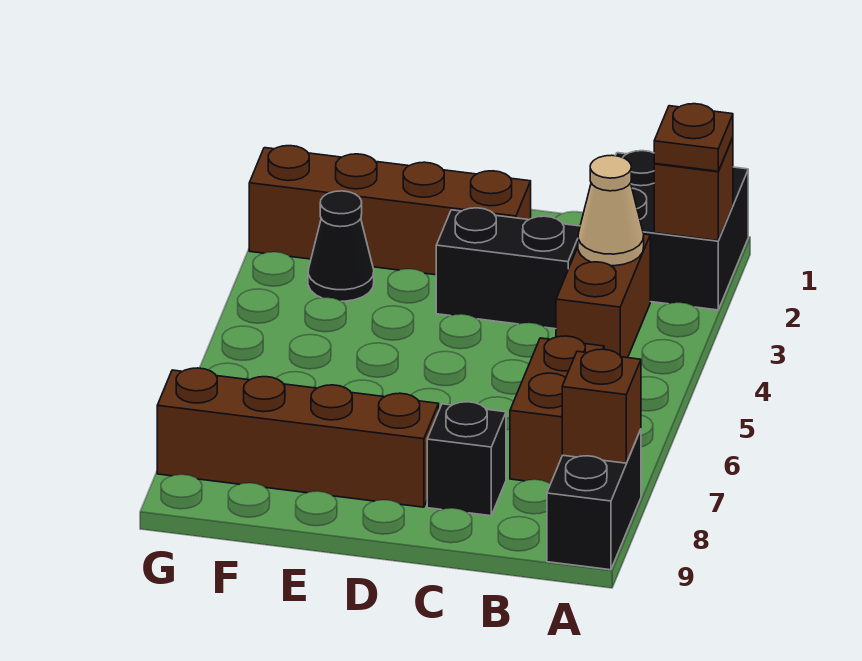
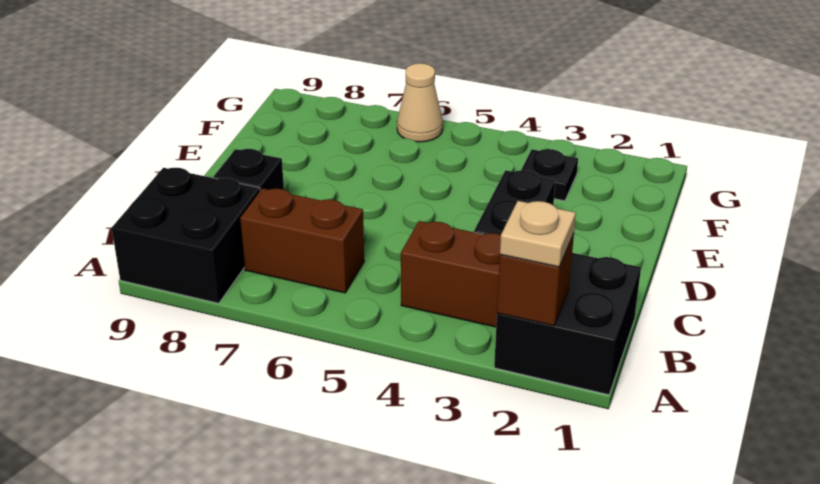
brown plate A2 level 3 -> tan plate A2 level 3
black brick A8:A9 level 1 -> black brick A8:B9 level 1
brown brick A8 level 2 -> none
tan cone B3 level 2 -> tan cone G6 level 1
brown brick D2:G2 level 1 -> none
brown brick D8:G8 level 1 -> none
black cone F3 level 1 -> black plate F3 level 1

